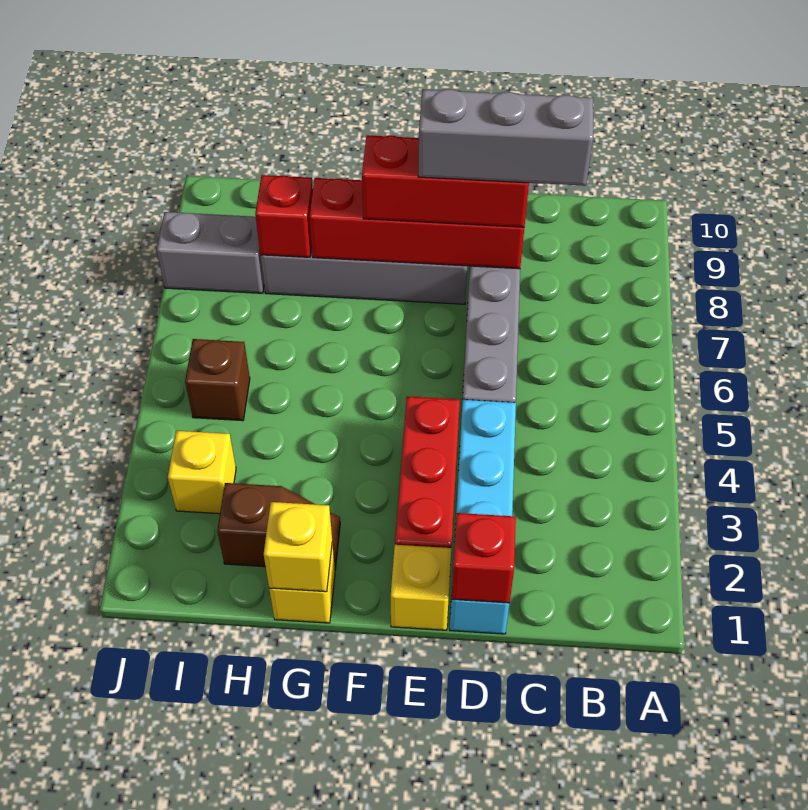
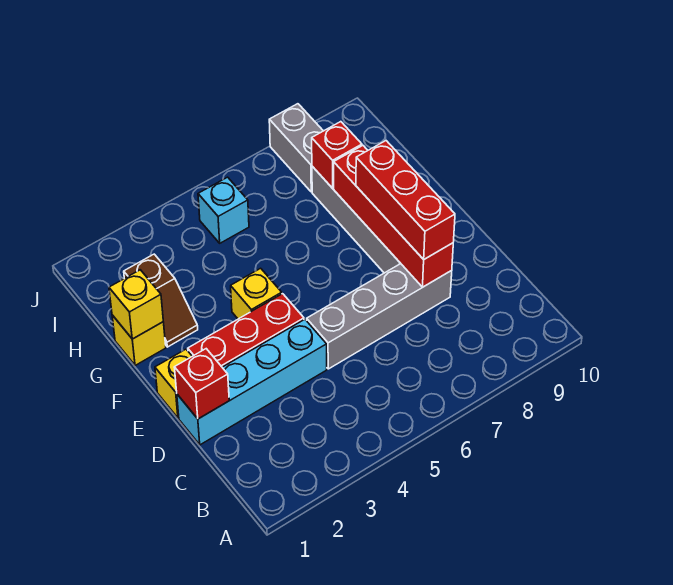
grey brick C8:E8 level 4 -> none
yellow brick I3 level 1 -> yellow brick F4 level 1
brown brick I5 level 1 -> cyan brick I5 level 1

